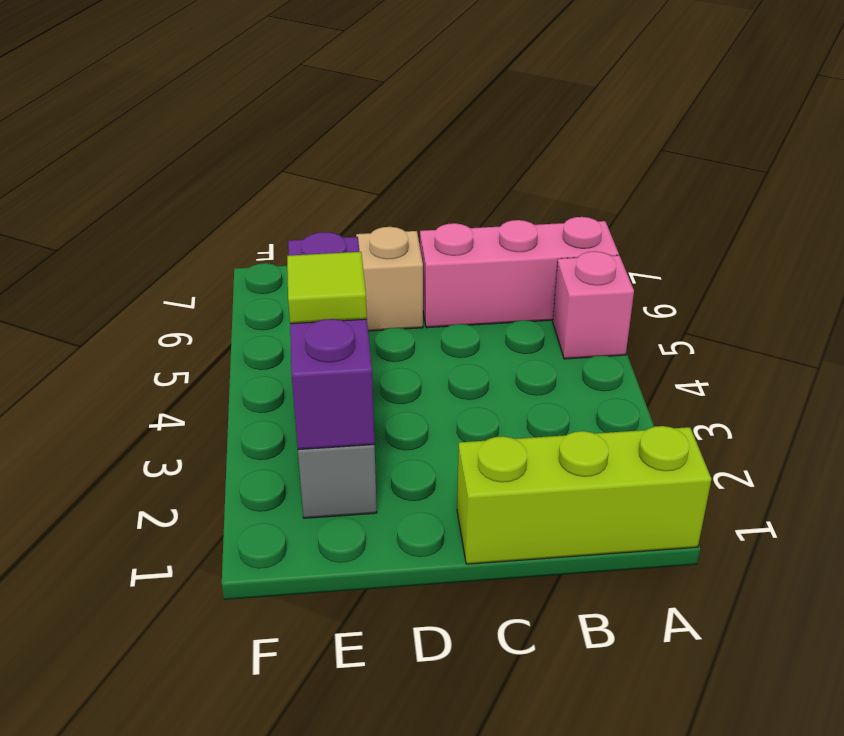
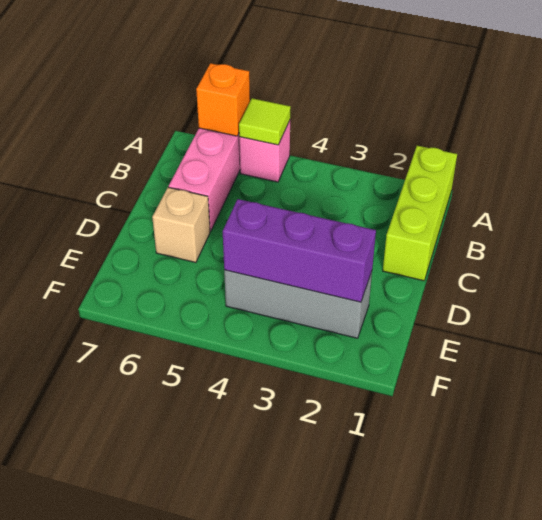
none -> orange brick A6 level 2
lime tile E3 level 3 -> lime tile A5 level 2

